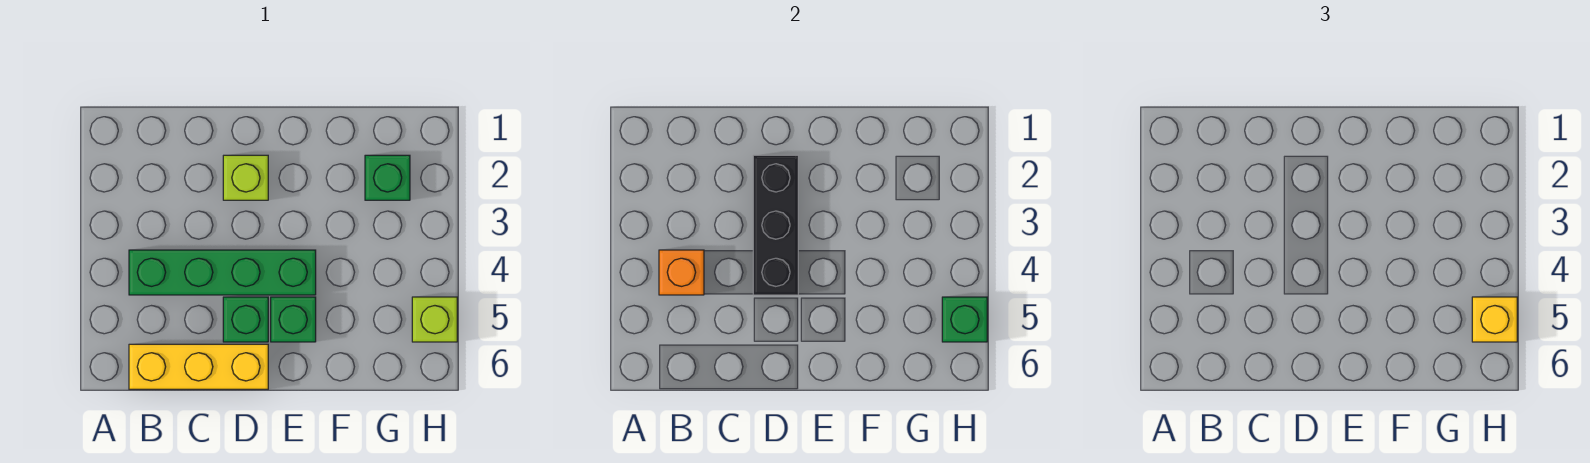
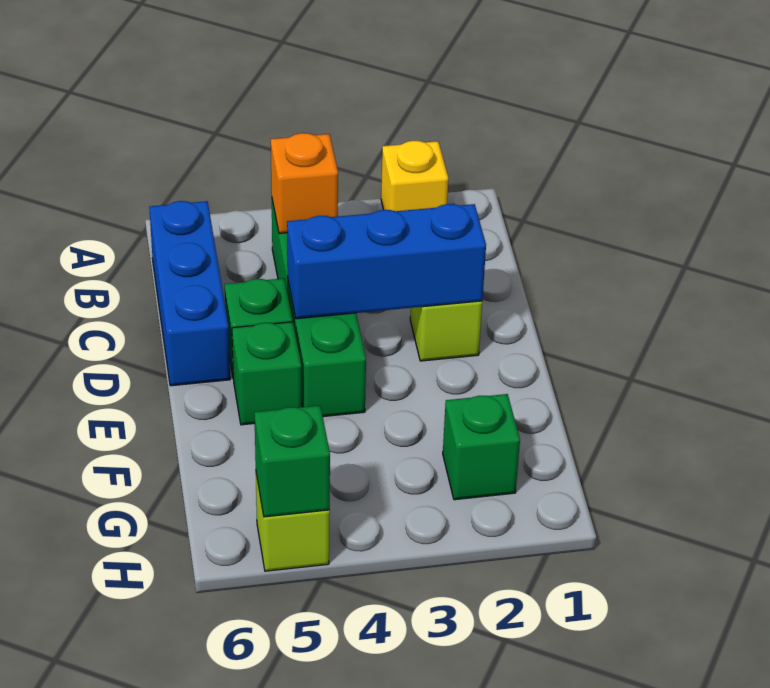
yellow brick B6:D6 level 1 -> blue brick B6:D6 level 1
black brick D2:D4 level 2 -> blue brick D2:D4 level 2
yellow brick H5 level 3 -> yellow brick A2 level 1

